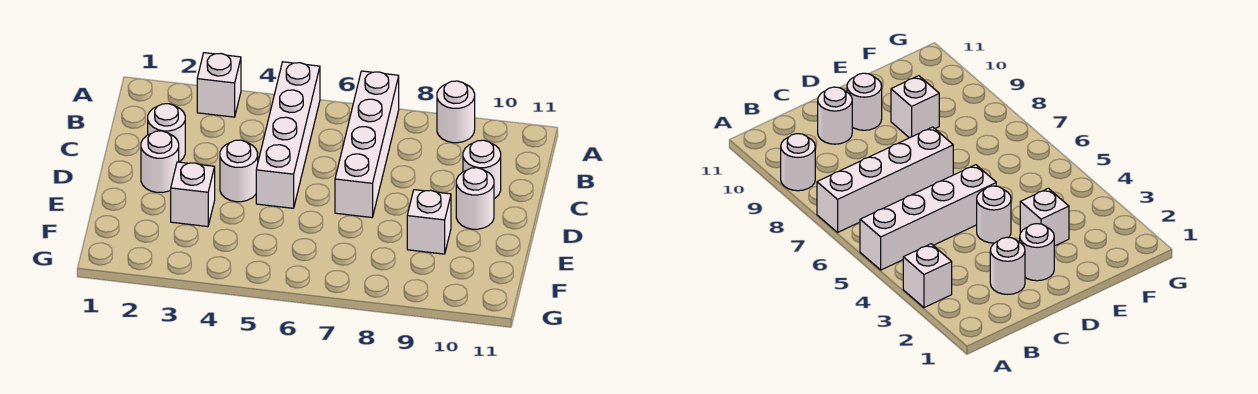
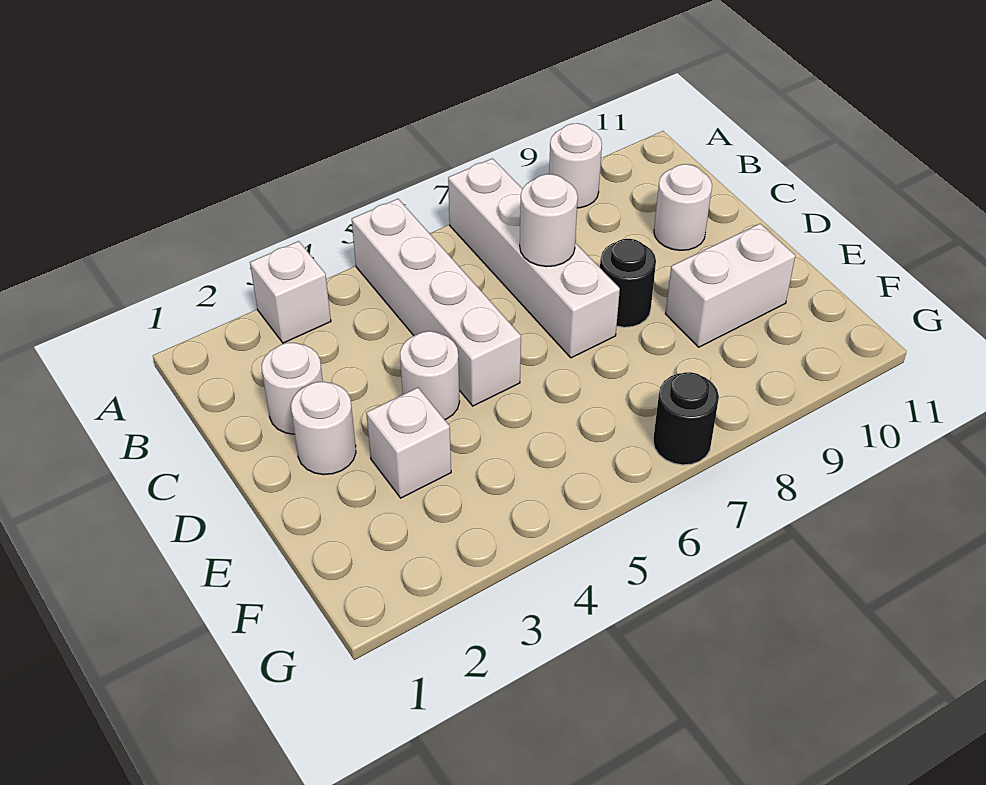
none -> black round brick D8 level 1
white round brick D10 level 1 -> white round brick C7 level 2
white brick E9 level 1 -> white brick E9:E10 level 1
none -> black round brick G7 level 1

